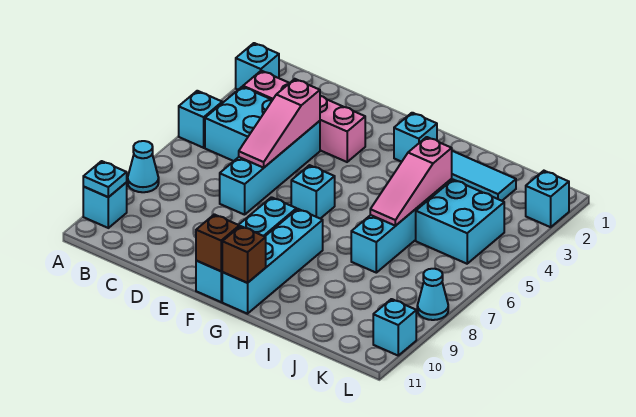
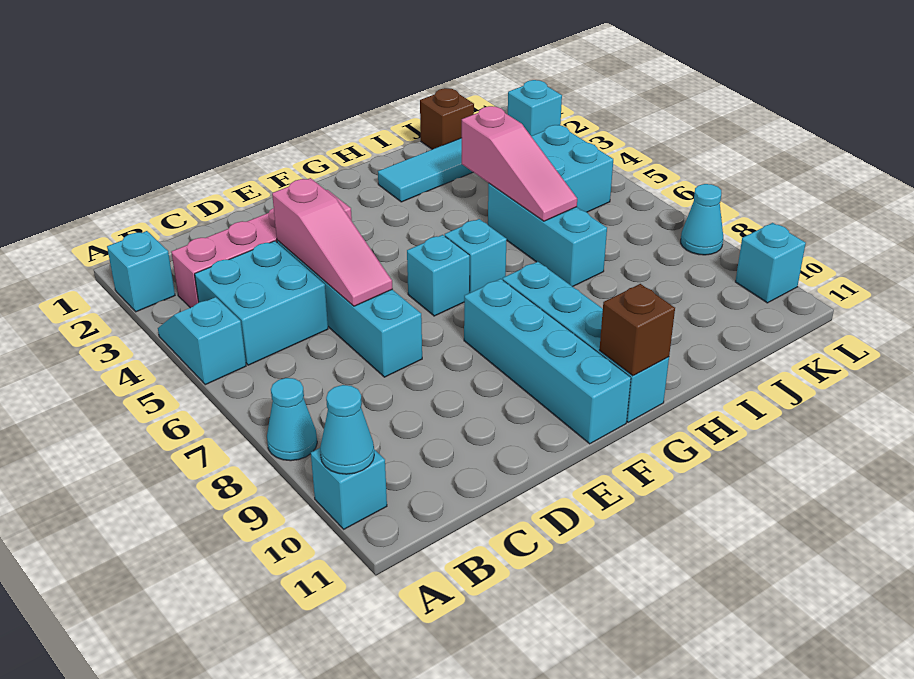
cyan plate A10 level 2 -> cyan cone A10 level 2
brown brick F11 level 2 -> brown brick J1 level 1
cyan brick G2 level 1 -> cyan brick G6 level 1

